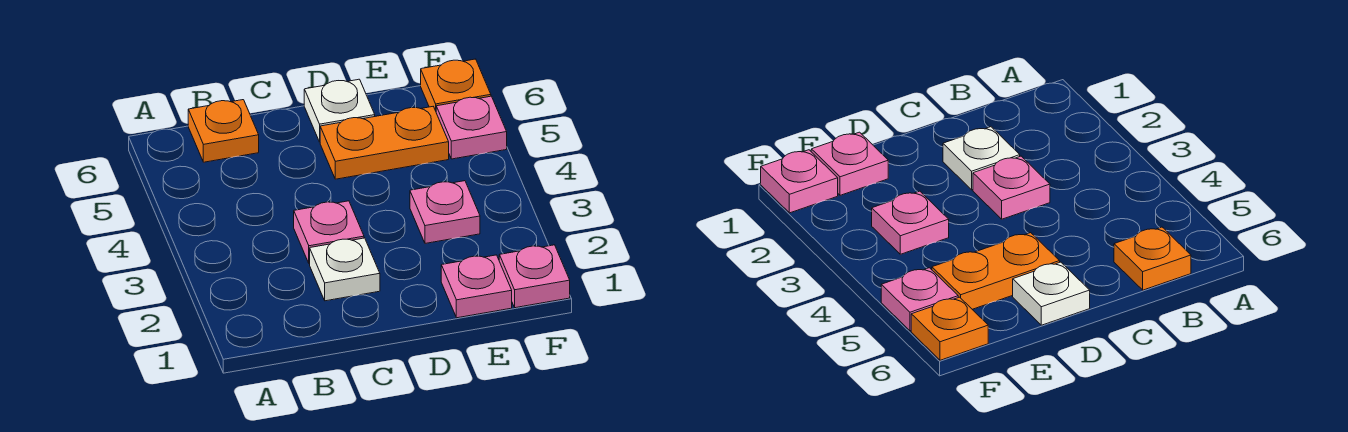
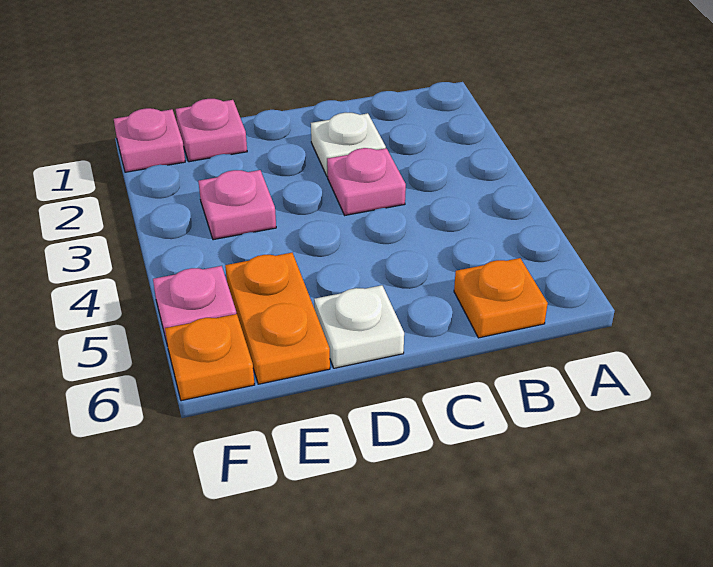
orange plate D5:E5 level 1 -> orange plate E5:E6 level 1

